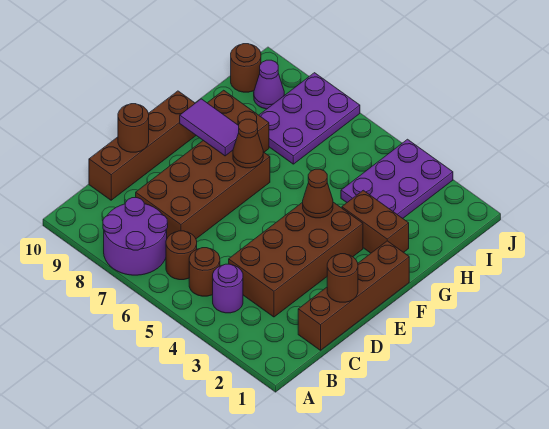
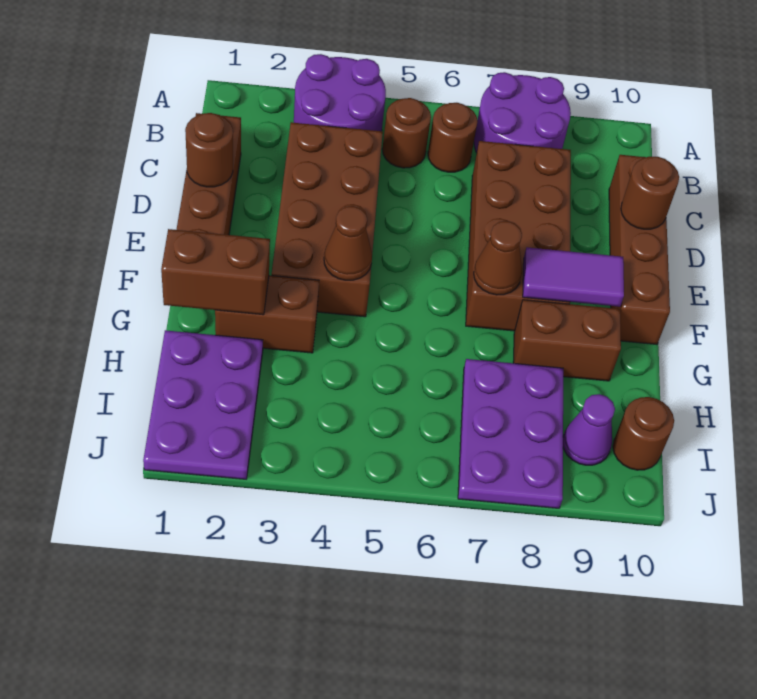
purple round brick B4 level 1 -> purple round brick A3:B4 level 1
none -> brown brick G1:G2 level 2
purple plate H3:J4 level 1 -> purple plate H1:J2 level 1

